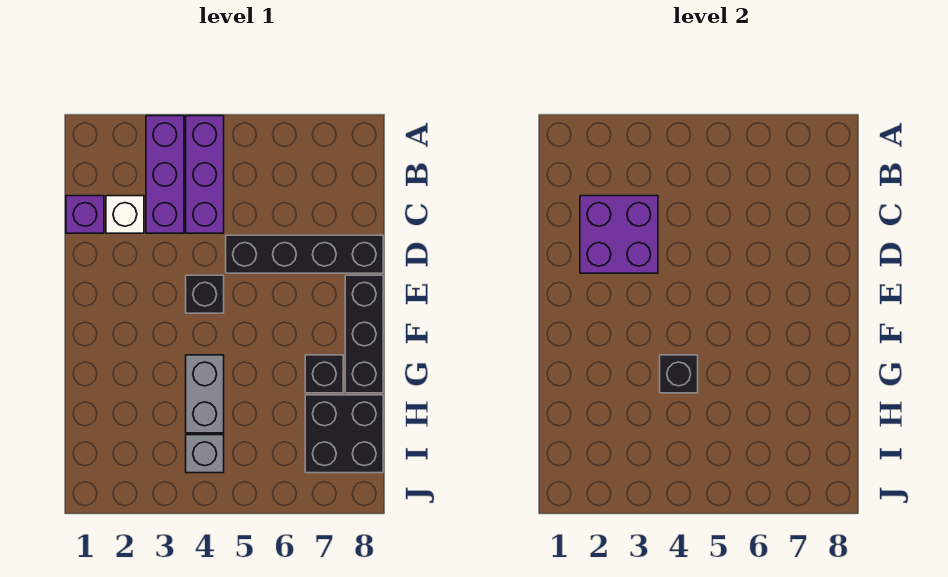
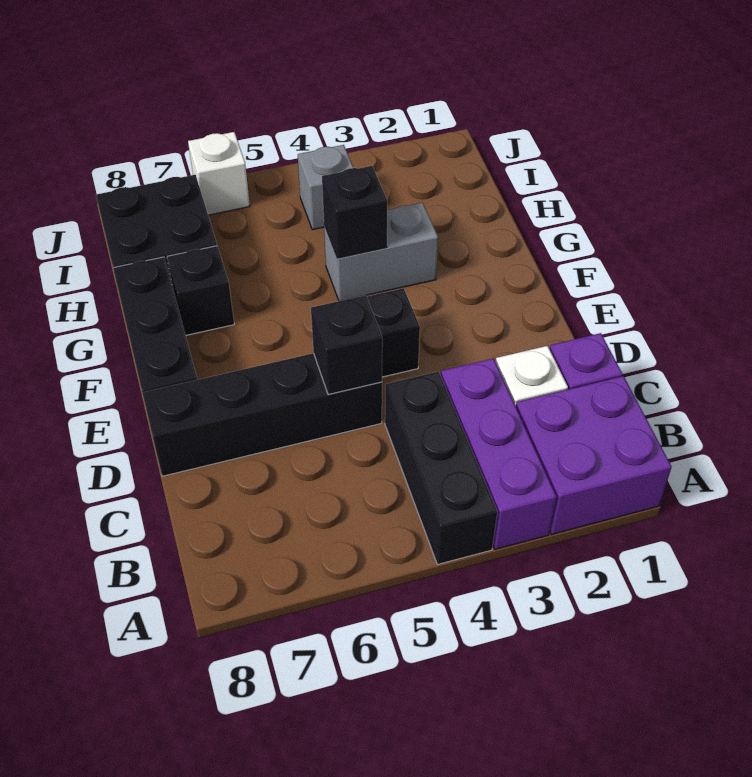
purple brick A4:C4 level 1 -> black brick A4:C4 level 1
purple brick C2:D3 level 2 -> purple brick A1:B2 level 1
none -> black brick D5 level 2
grey brick G4:H4 level 1 -> grey brick G3:G4 level 1
none -> white brick J6 level 1

